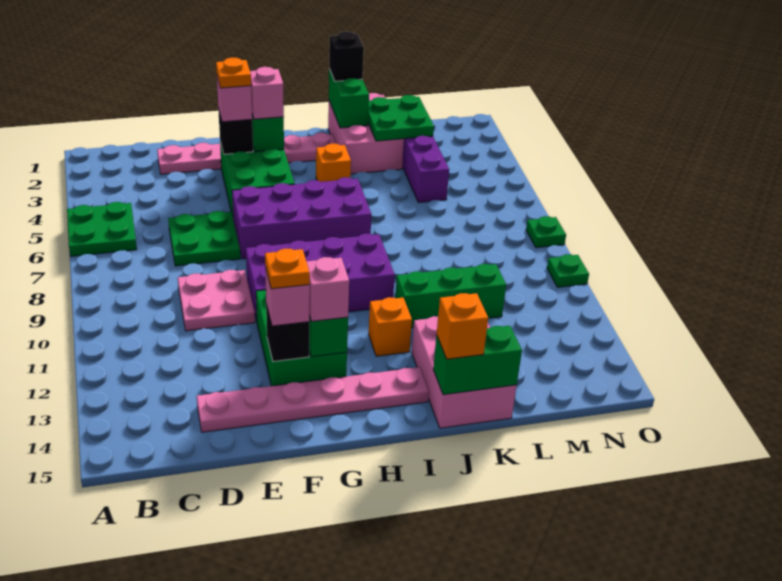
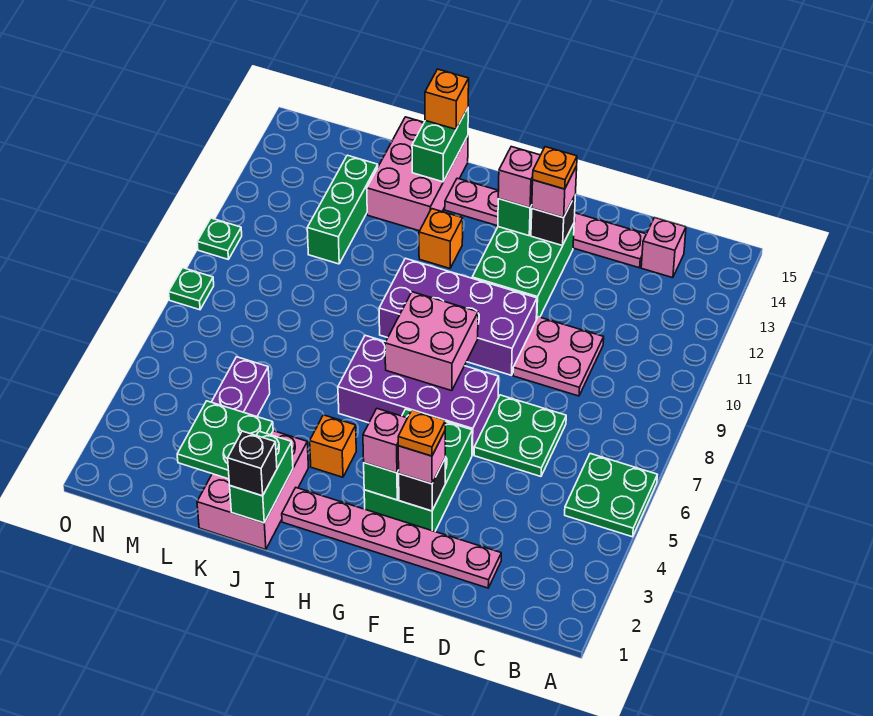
none -> pink brick C14 level 1
none -> pink brick G7:H8 level 2
green brick J11:L11 level 1 -> green brick L11:L13 level 1
green brick J15:K15 level 2 -> green brick J14:J15 level 2

